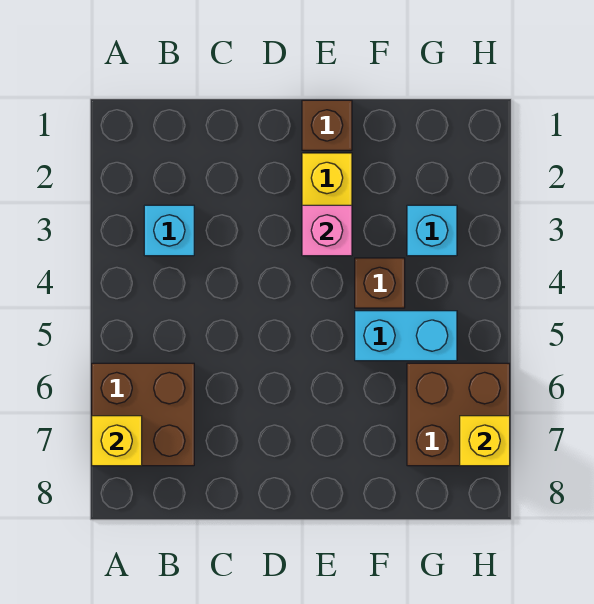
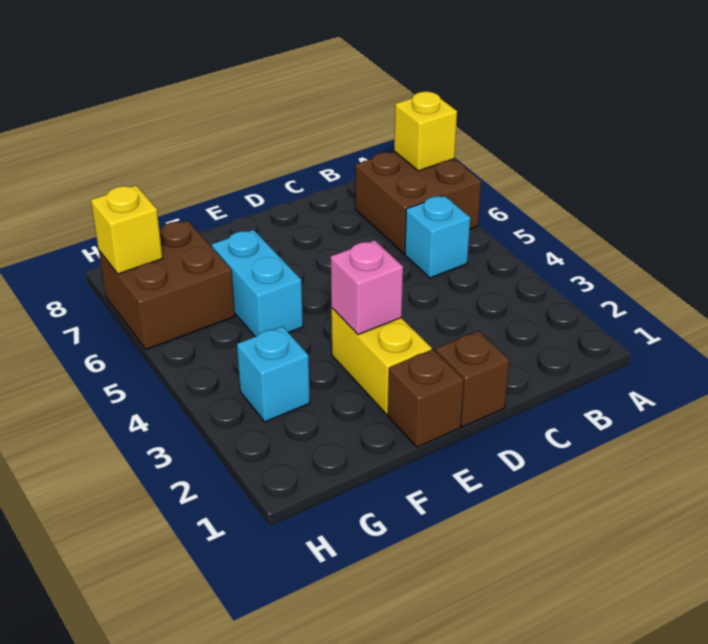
cyan brick B3 level 1 -> cyan brick B5 level 1
brown brick F4 level 1 -> brown brick D1 level 1
cyan brick F5:G5 level 1 -> cyan brick F5:F6 level 1

